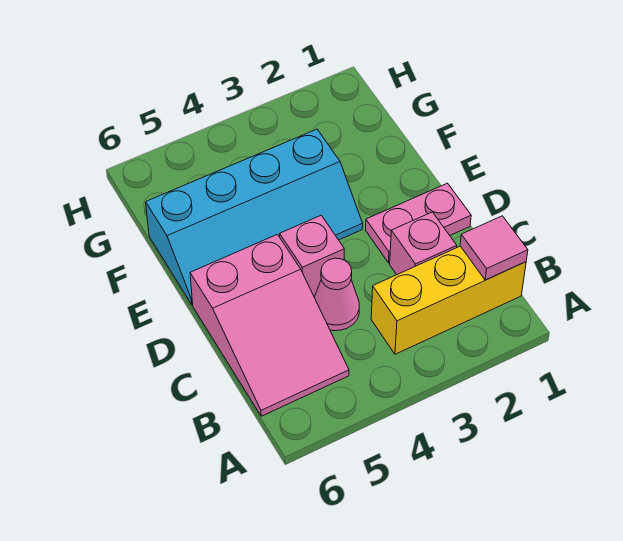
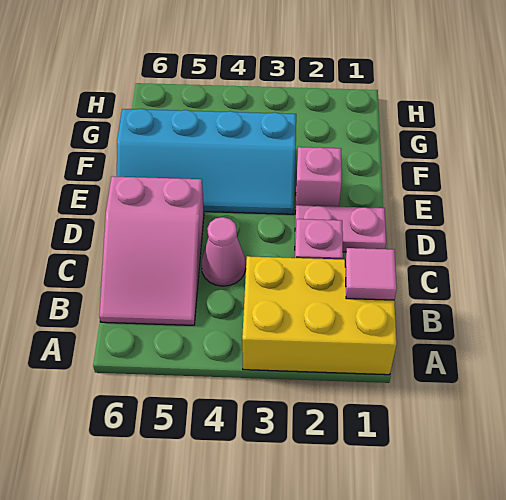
yellow brick B1:B3 level 1 -> yellow brick A1:B3 level 1
pink brick D4 level 1 -> pink brick E2 level 1

